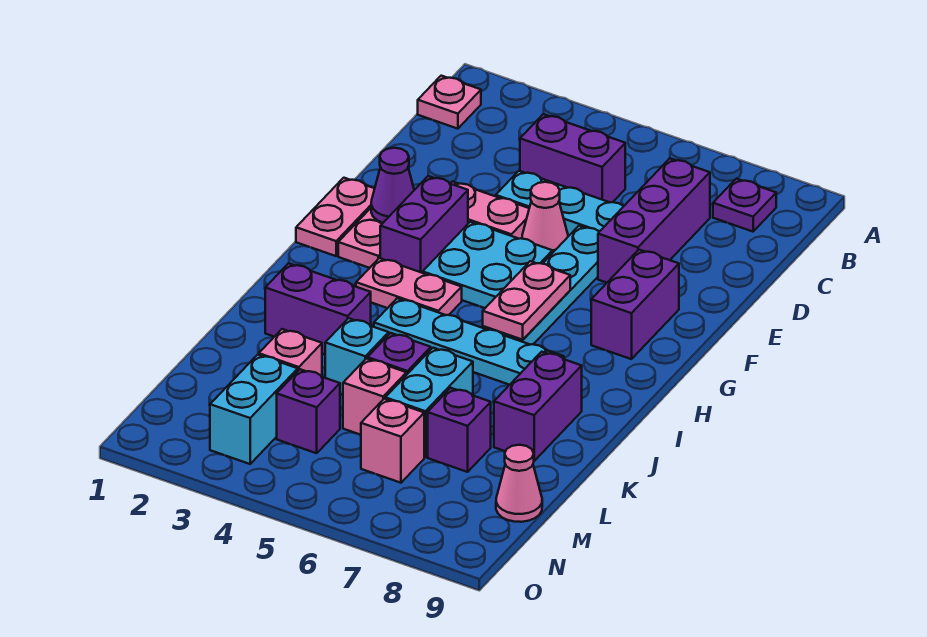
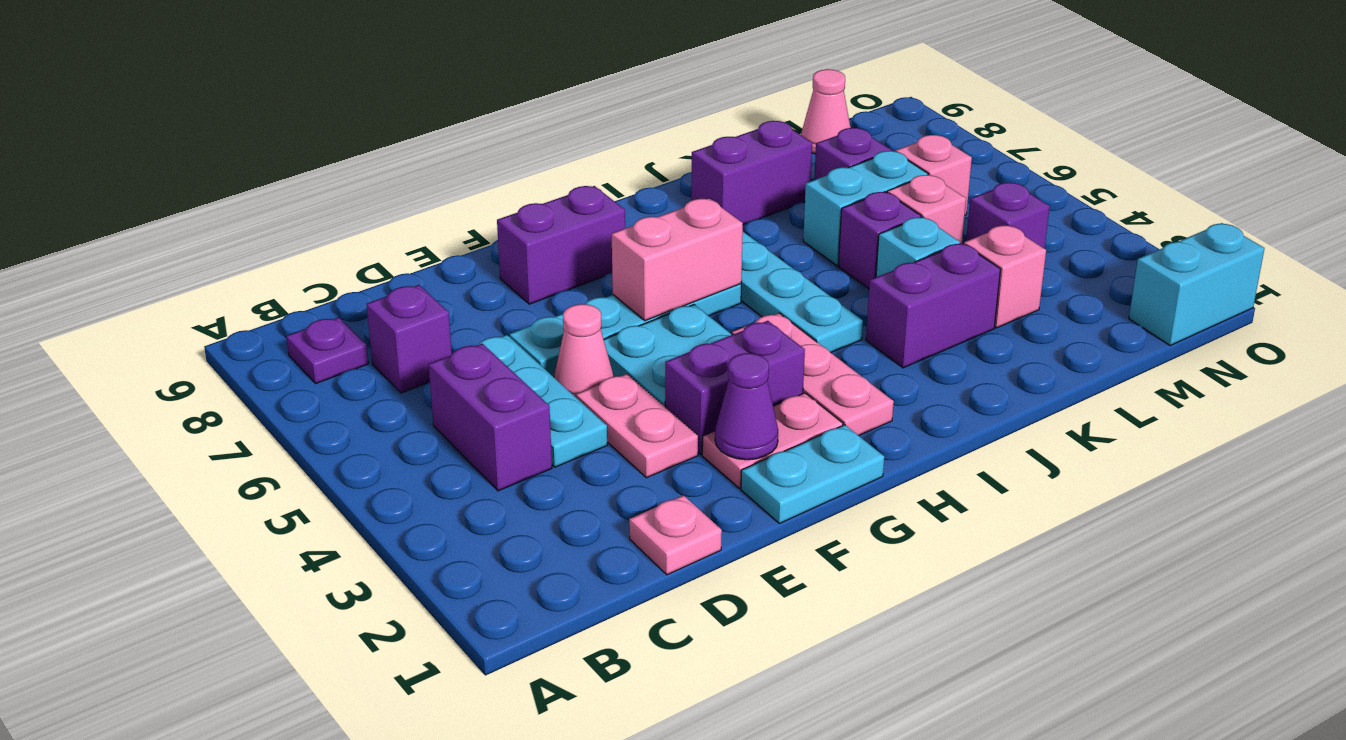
pink plate B1 level 1 -> pink plate D1 level 1
purple brick C7:E7 level 1 -> purple brick C7 level 1
pink plate F1:G1 level 1 -> cyan plate F1:G1 level 1
pink plate G6:H6 level 2 -> pink brick G6:H6 level 2
pink plate H3:H4 level 1 -> pink plate H2:H4 level 1
purple brick J2:J3 level 1 -> purple brick J3:K3 level 1
cyan brick M3:N3 level 1 -> cyan brick N1:O1 level 1

